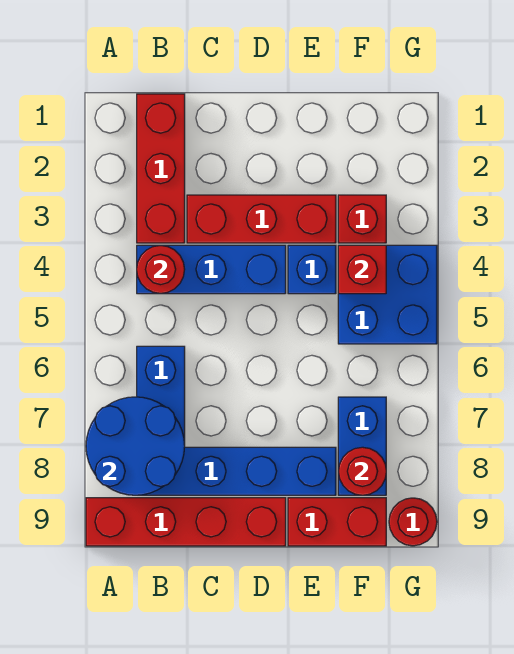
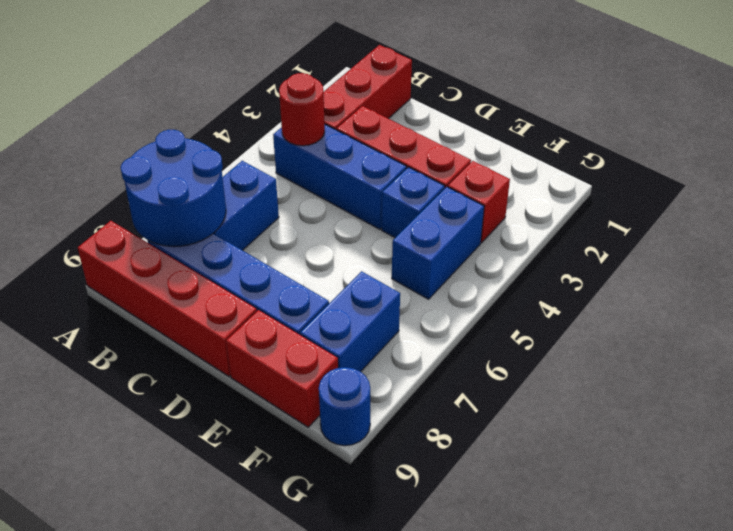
blue brick F4:G5 level 1 -> blue brick F4:F5 level 1
red brick F4 level 2 -> none
red round brick F8 level 2 -> none
red round brick G9 level 1 -> blue round brick G9 level 1

